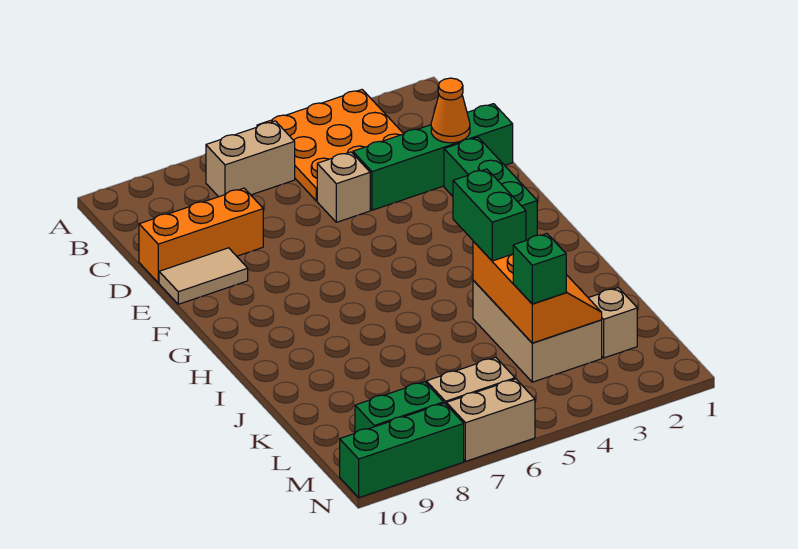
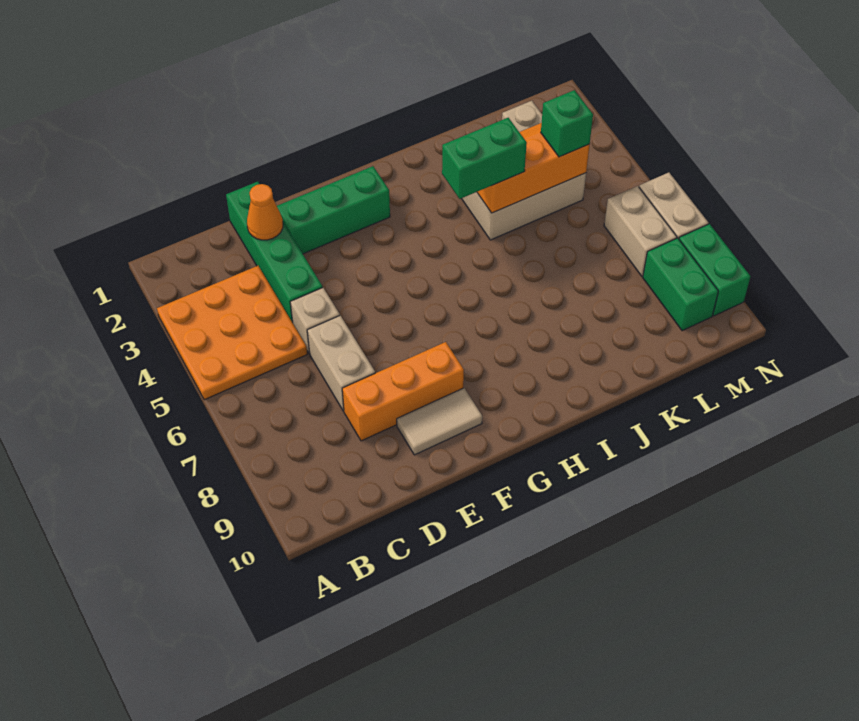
tan brick B6:B7 level 1 -> tan brick D6:D7 level 1
orange brick D8:D10 level 1 -> orange brick D8:F8 level 1
tan tile E9:E10 level 1 -> tan tile E9:F9 level 1
green brick N8:N10 level 1 -> green brick N8:N9 level 1

